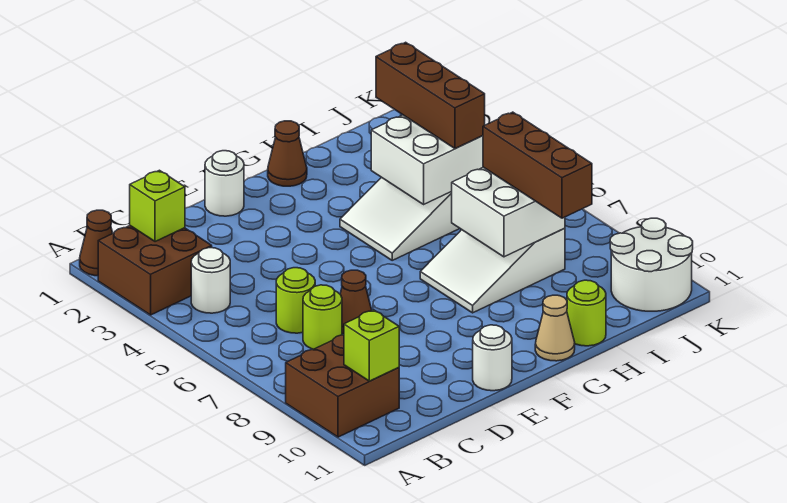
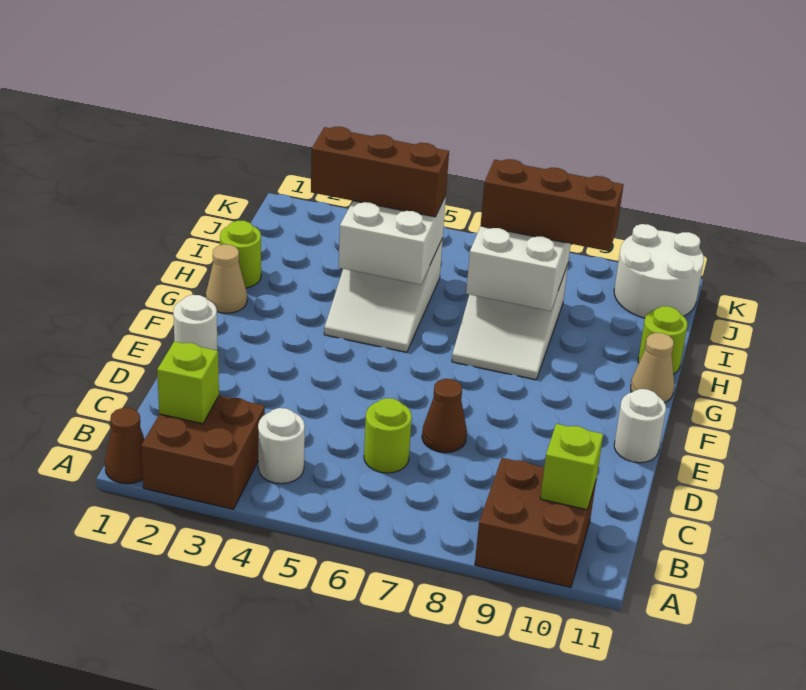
lime round brick C7 level 1 -> lime round brick H1 level 1
brown cone G1 level 1 -> tan cone G1 level 1

